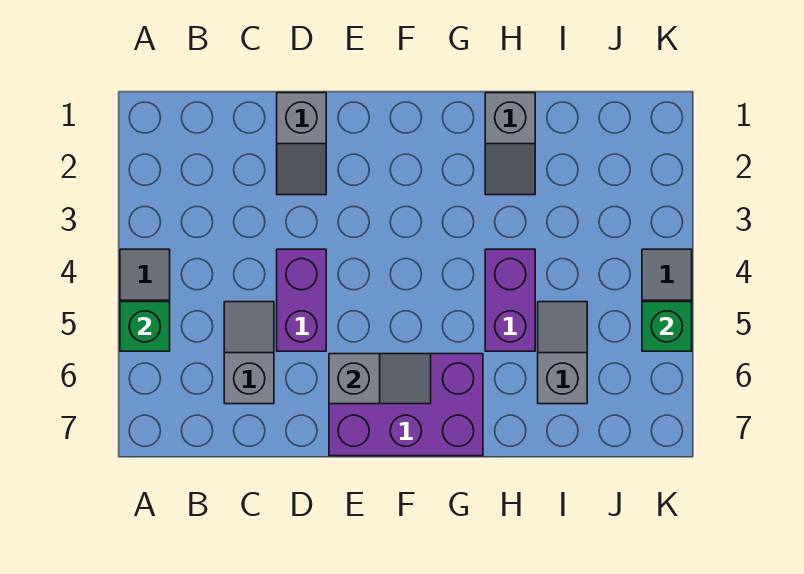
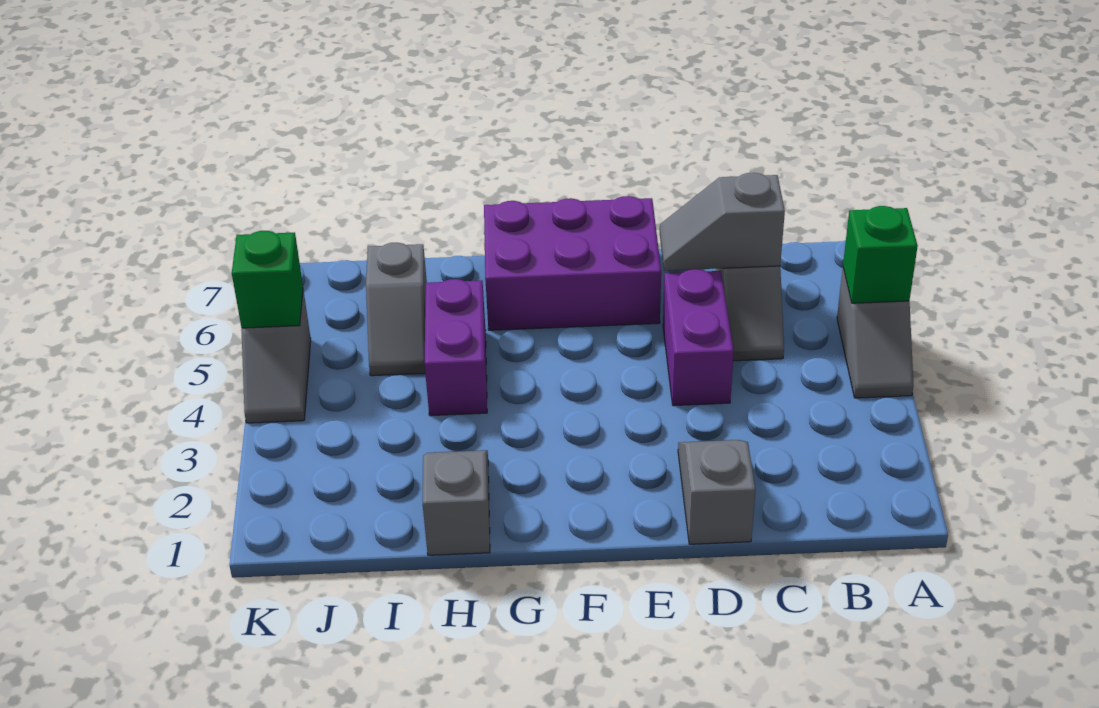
grey slope E6:F6 level 2 top E -> grey slope C6:D6 level 2 top C

